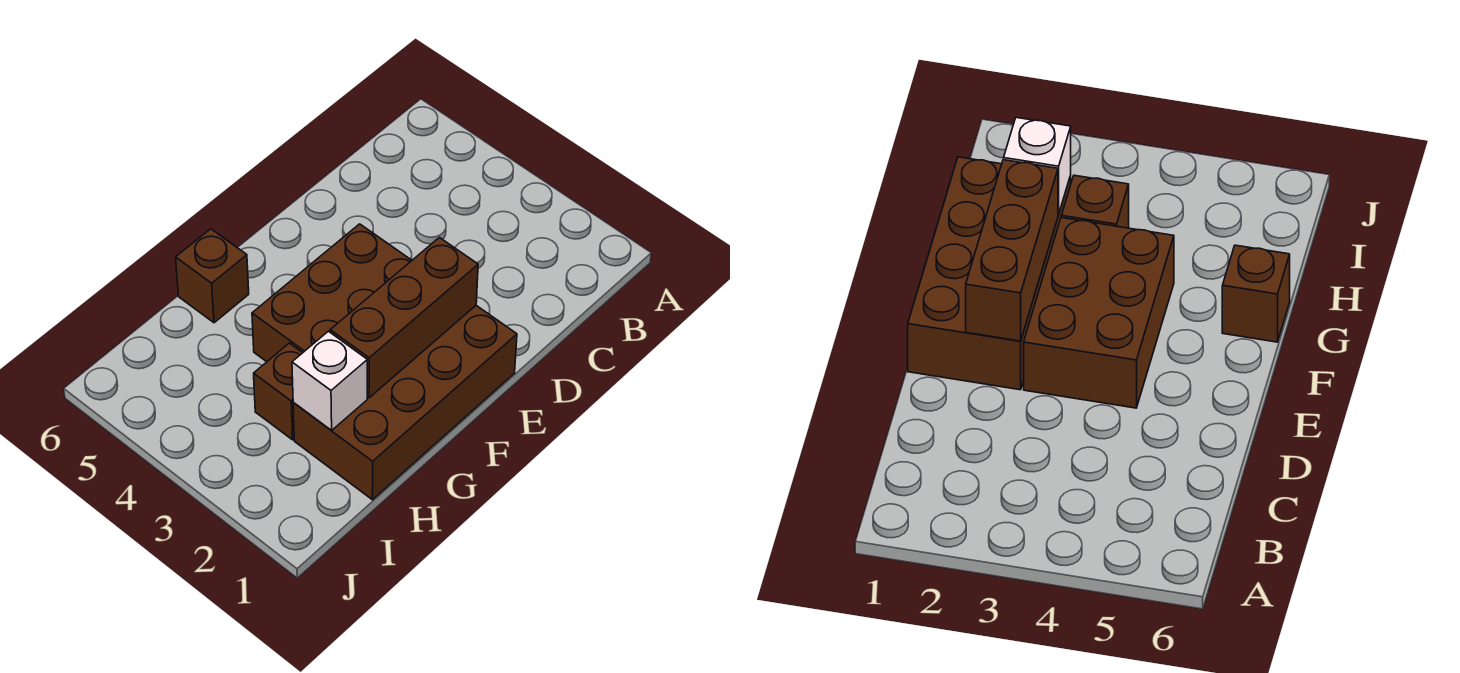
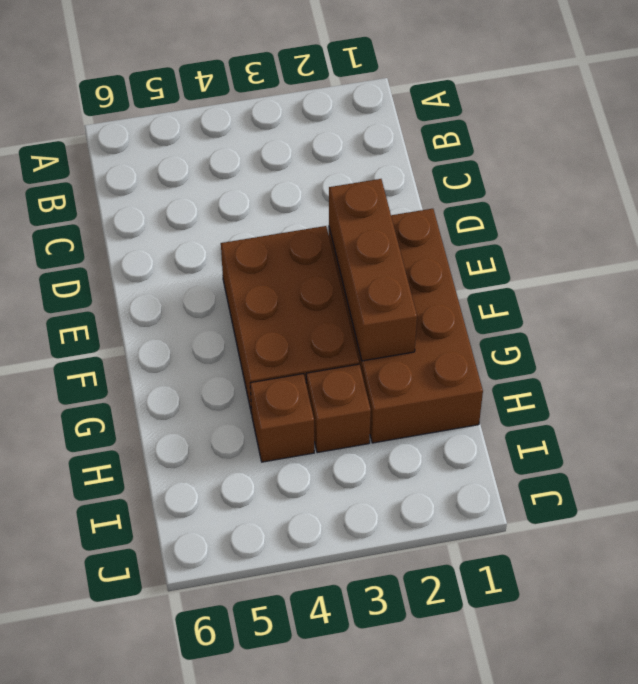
brown brick G6 level 1 -> brown brick H4 level 1
white brick H2 level 2 -> none

